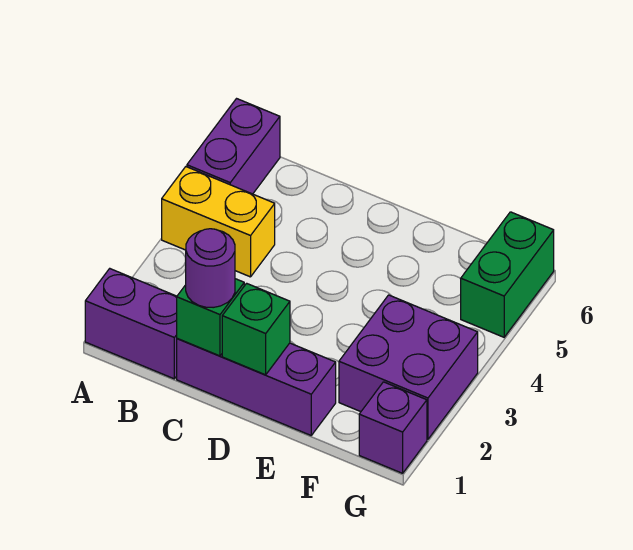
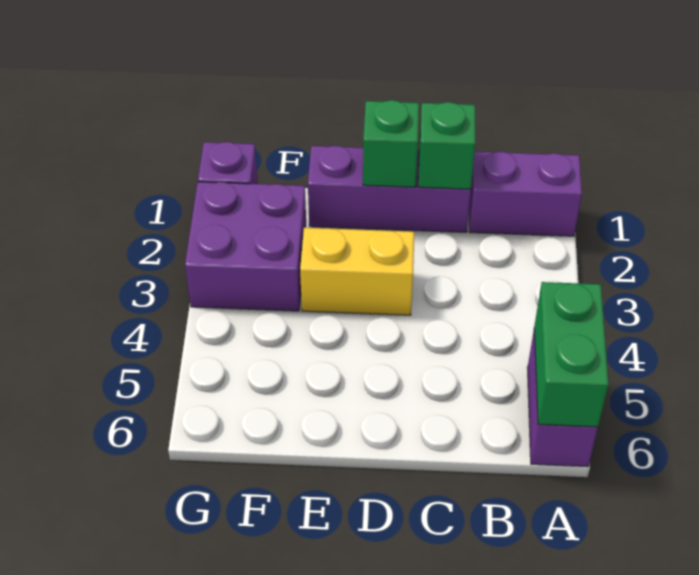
yellow brick A4:B4 level 1 -> yellow brick D3:E3 level 1
purple round brick C1 level 3 -> none
green brick G5:G6 level 1 -> green brick A5:A6 level 2

